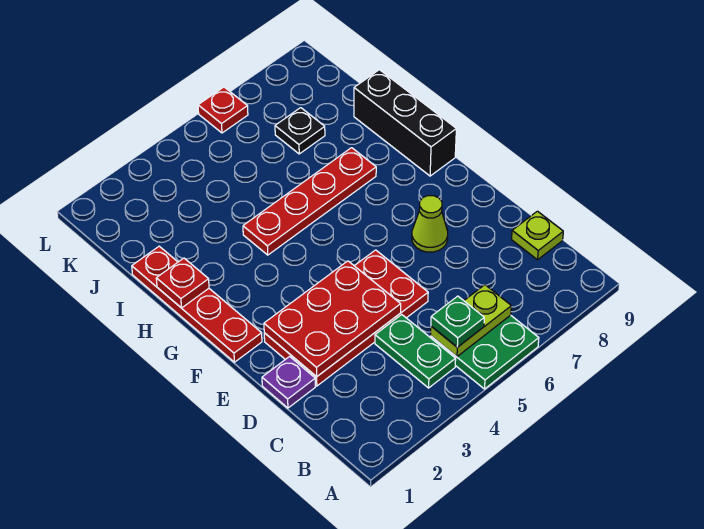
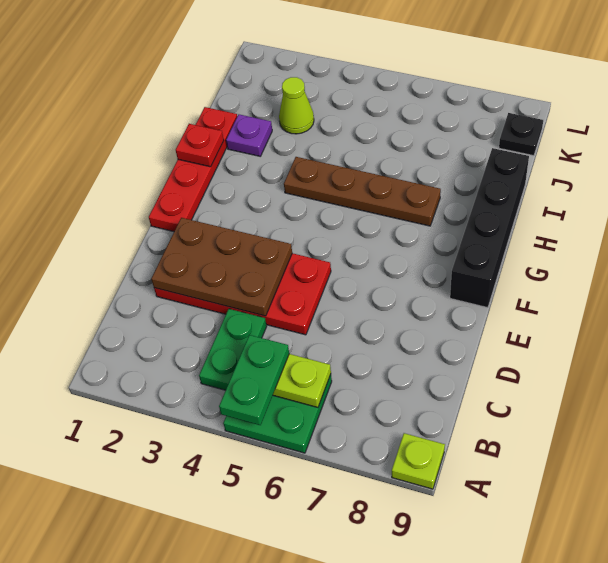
green plate B5 level 3 -> green plate A5:B5 level 3
lime plate C9 level 1 -> lime plate A9 level 1
purple plate D1 level 1 -> purple plate I2 level 1
red plate D2:E4 level 2 -> brown plate D2:E4 level 2
lime cone E7 level 1 -> lime cone J3 level 1
black brick G9:I9 level 1 -> black brick F9:I9 level 1
red plate H4:H7 level 1 -> brown plate H4:H7 level 1
black plate J7 level 1 -> black plate K9 level 1
red plate L6 level 1 -> none

